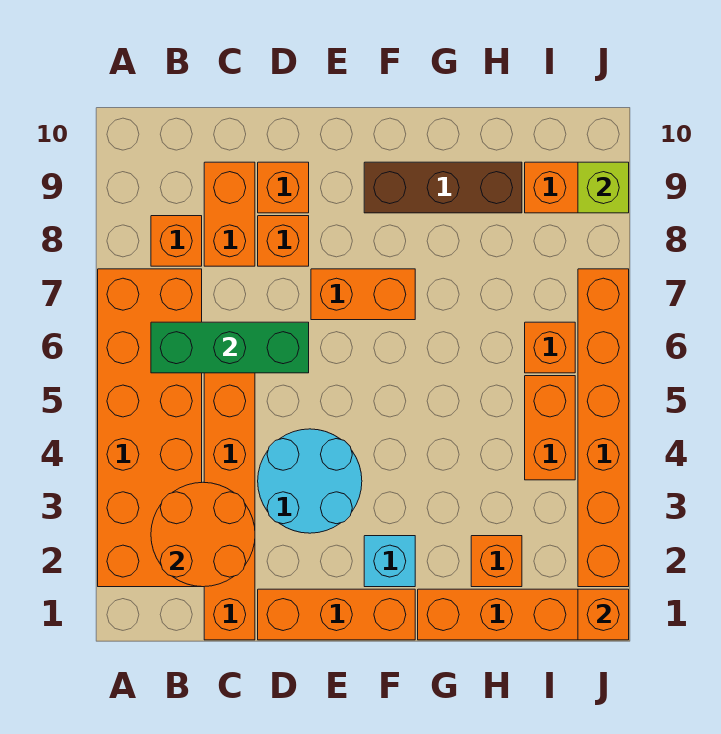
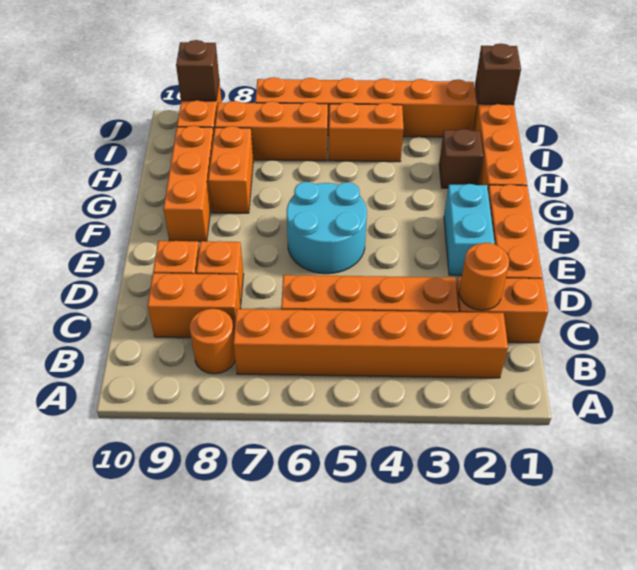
orange brick A2:B7 level 1 -> orange brick B2:B7 level 1
orange round brick B2:C3 level 2 -> orange round brick C2 level 2
green brick B6:D6 level 2 -> none
orange brick B8 level 1 -> orange round brick B8 level 1
cyan round brick D3:E4 level 1 -> cyan round brick E5:F6 level 1
orange brick E7:F7 level 1 -> orange brick G8:H8 level 1
cyan brick F2 level 1 -> cyan brick E2:F2 level 1
brown brick F9:H9 level 1 -> orange brick F9:H9 level 1
orange brick H2 level 1 -> brown brick H2 level 1
orange brick I6 level 1 -> orange brick I6:I8 level 1
orange brick J1 level 2 -> brown brick J1 level 2
lime brick J9 level 2 -> brown brick J9 level 2

